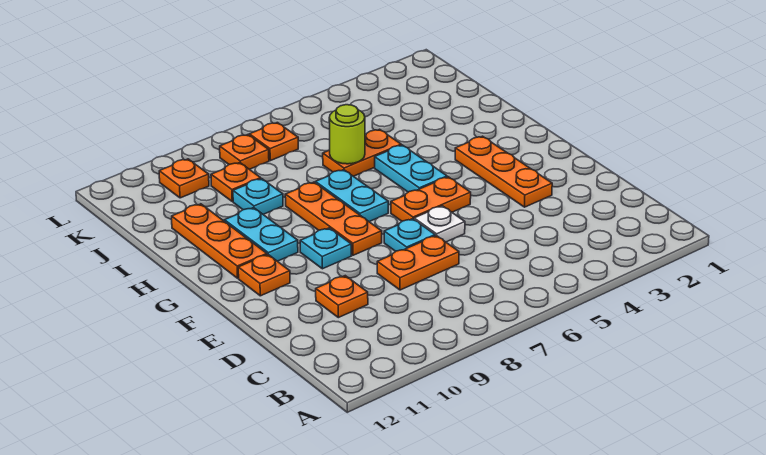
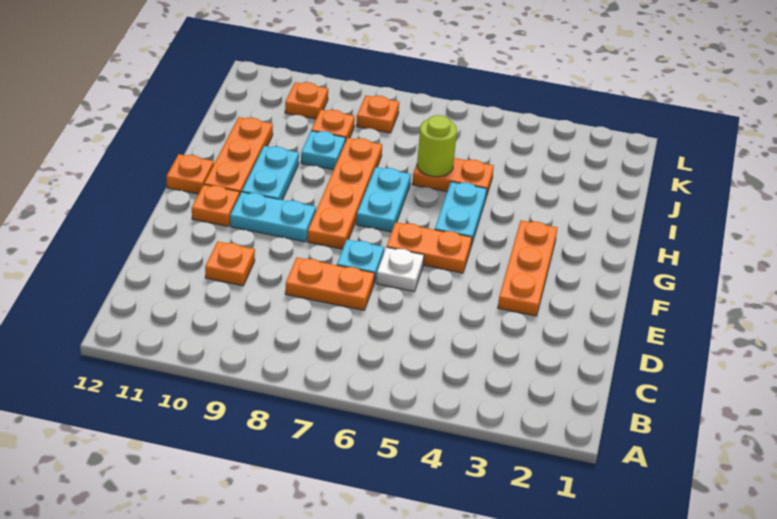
orange plate F8:H8 level 1 -> orange plate F8:I8 level 1
cyan plate F9 level 1 -> cyan plate F9:F10 level 1
orange plate K7 level 1 -> orange plate G12 level 1

